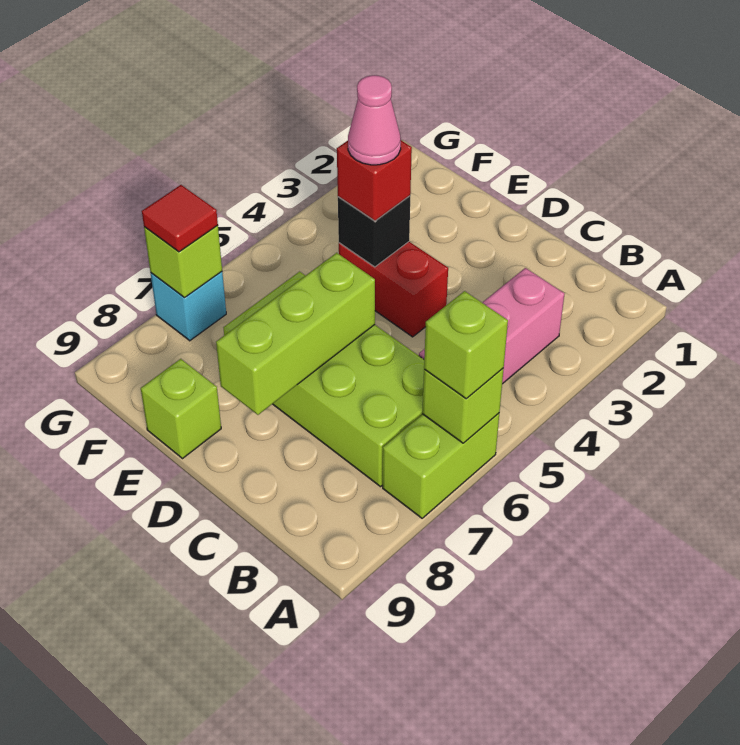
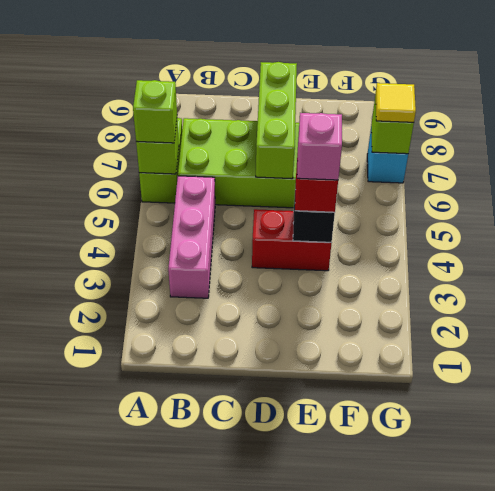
pink cone E4 level 4 -> pink brick E4 level 4
lime brick E9 level 1 -> none
red tile G7 level 3 -> yellow tile G7 level 3

